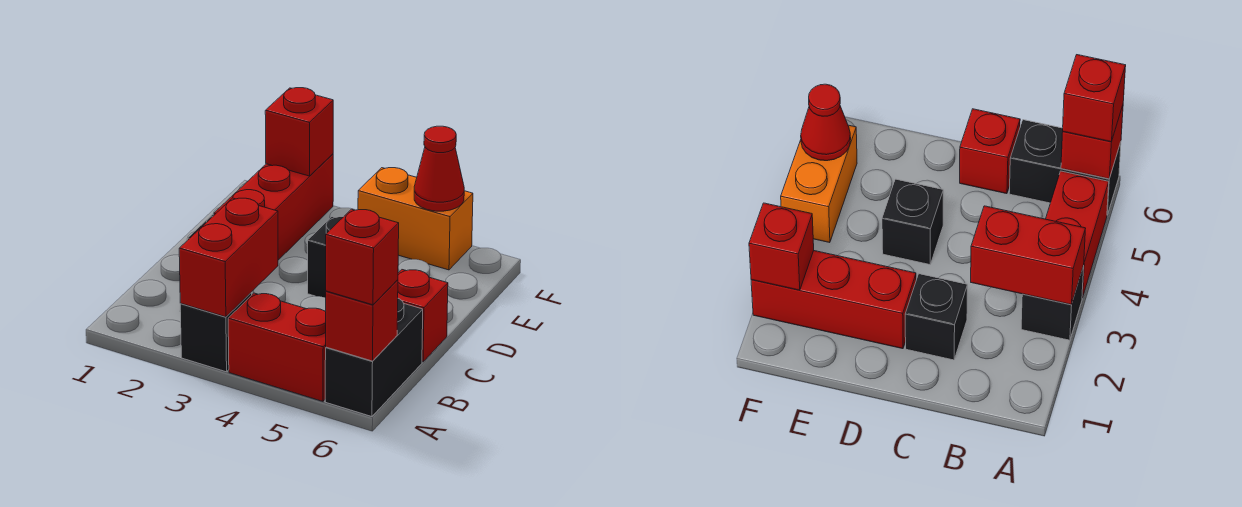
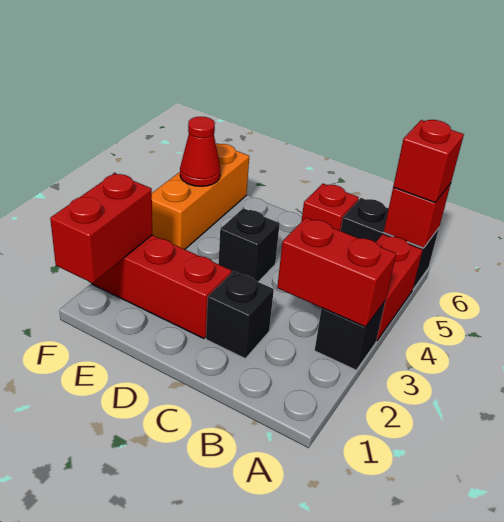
red brick F2 level 2 -> red brick F1:F2 level 2
orange brick F4:F5 level 1 -> orange brick F4:F6 level 1

